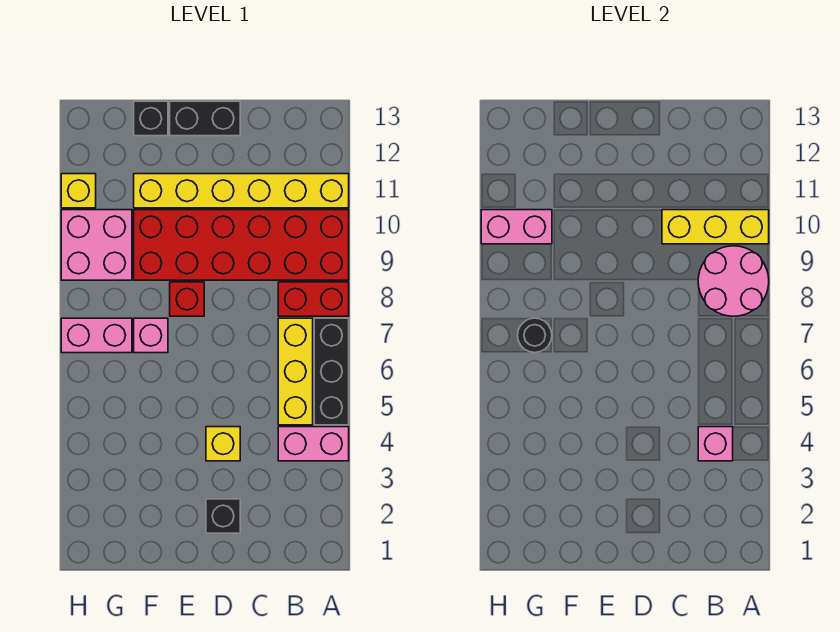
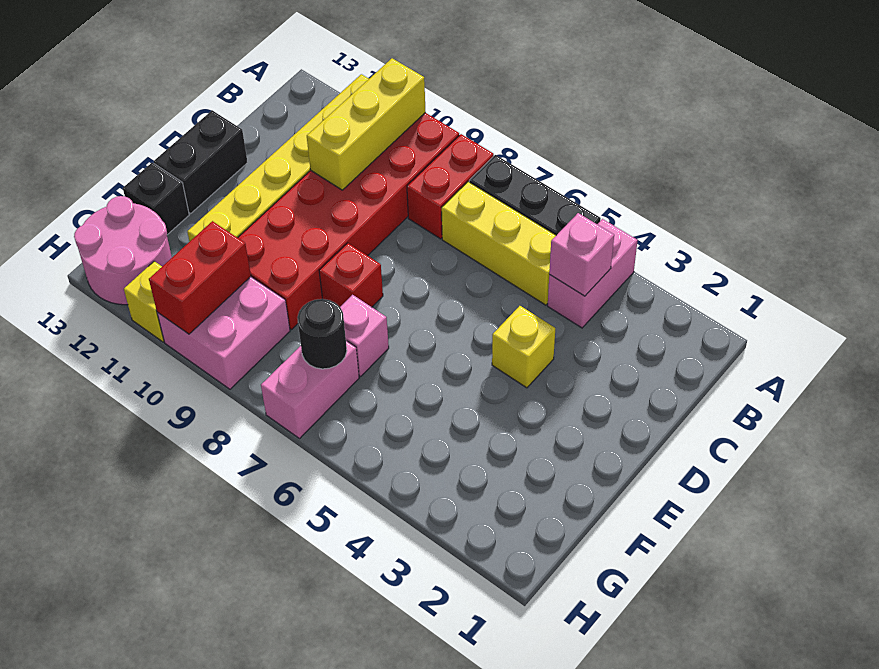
pink round brick A8:B9 level 2 -> pink round brick G12:H13 level 1
black brick D2 level 1 -> none
pink brick G10:H10 level 2 -> red brick G10:H10 level 2

